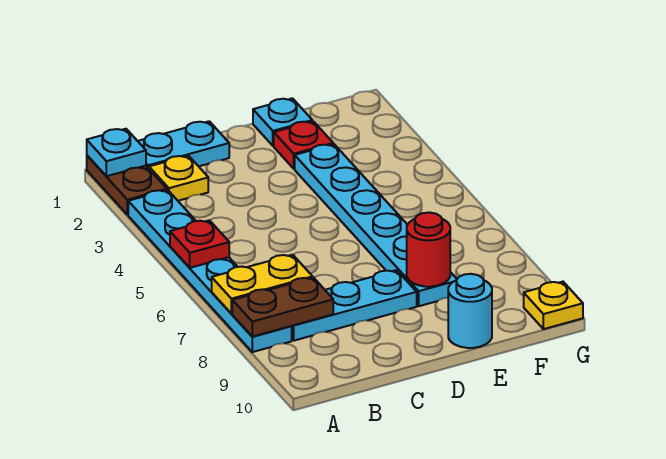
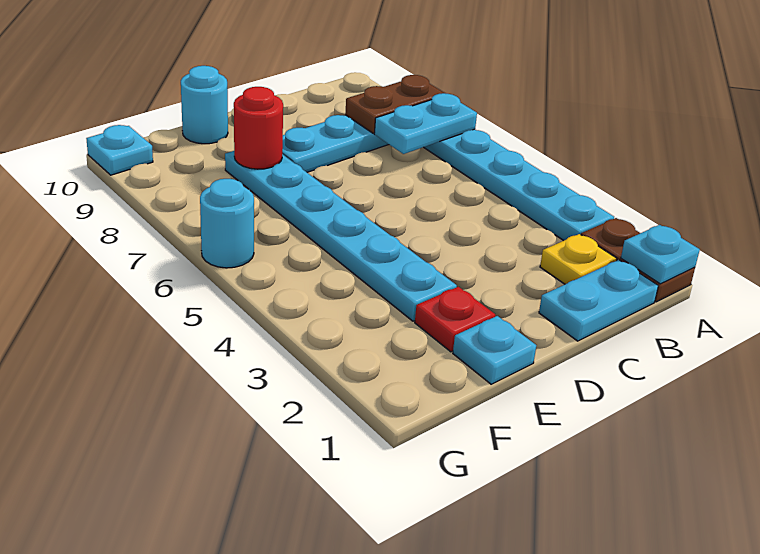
red plate A5 level 2 -> none
yellow plate A7:B7 level 2 -> cyan plate A7:B7 level 2
none -> cyan round brick G6 level 1
yellow plate G10 level 1 -> cyan plate G10 level 1

